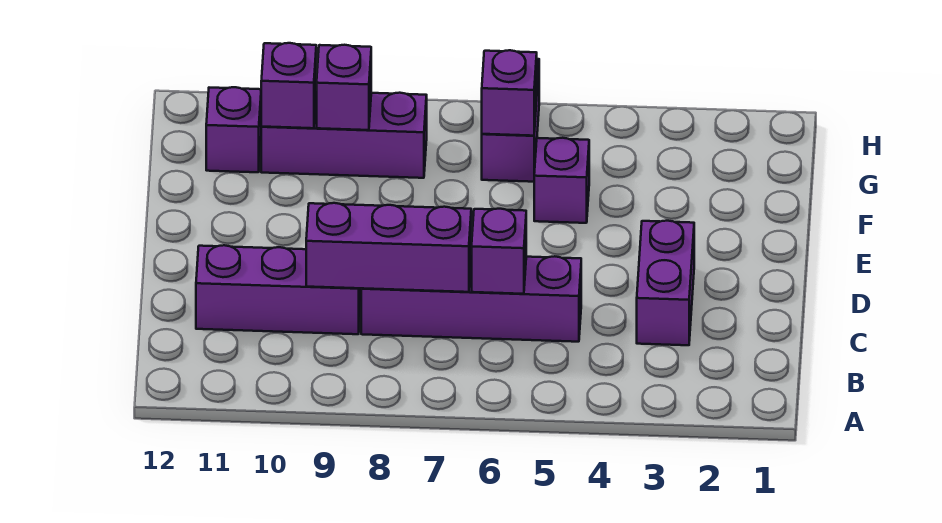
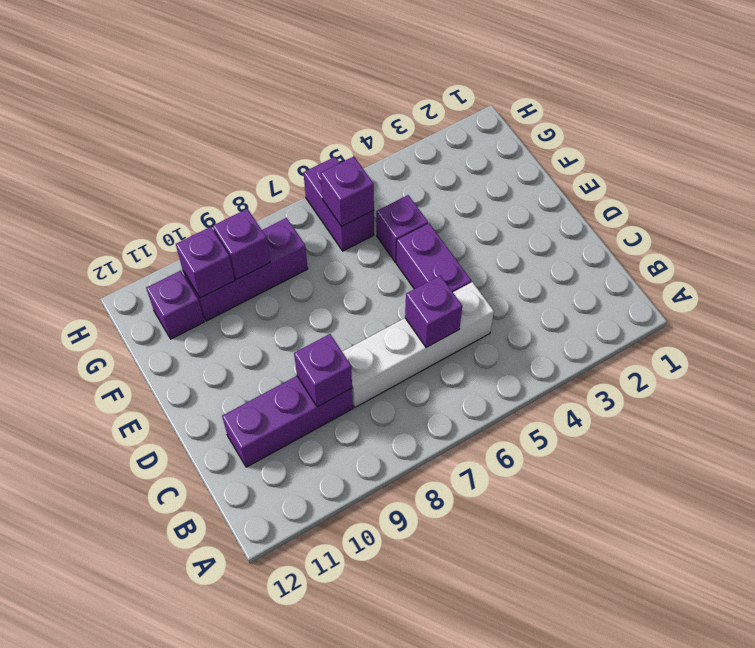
purple brick C3:D3 level 1 -> purple brick D5:E5 level 1
purple brick C5:C8 level 1 -> white brick C5:C8 level 1
purple brick C7:C9 level 2 -> purple brick C9 level 2

